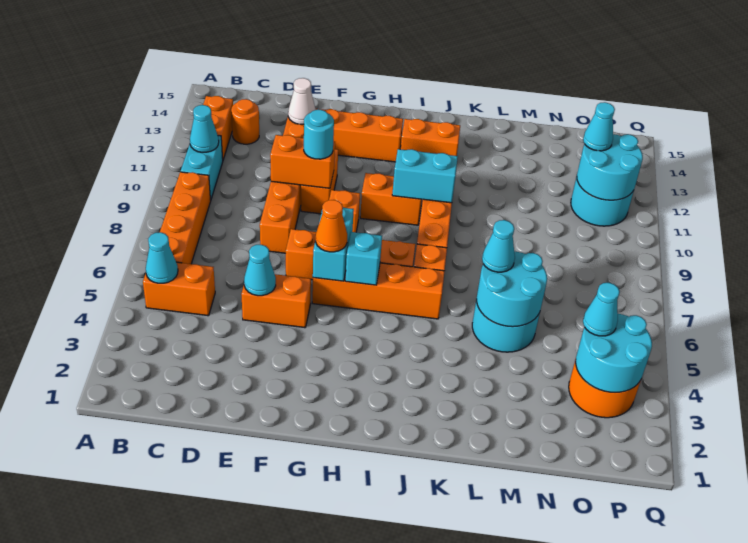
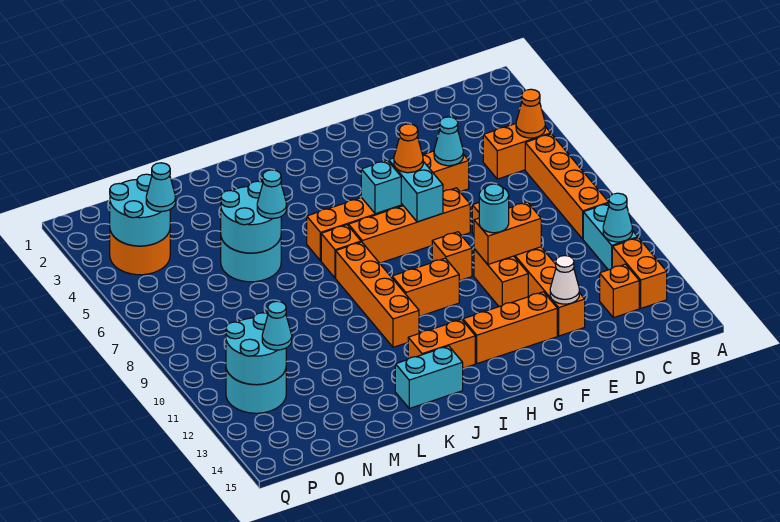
cyan cone B5 level 2 -> orange cone B5 level 2
orange round brick C13 level 1 -> orange brick C13 level 1
cyan brick I10:J10 level 2 -> cyan brick J14:K14 level 1

